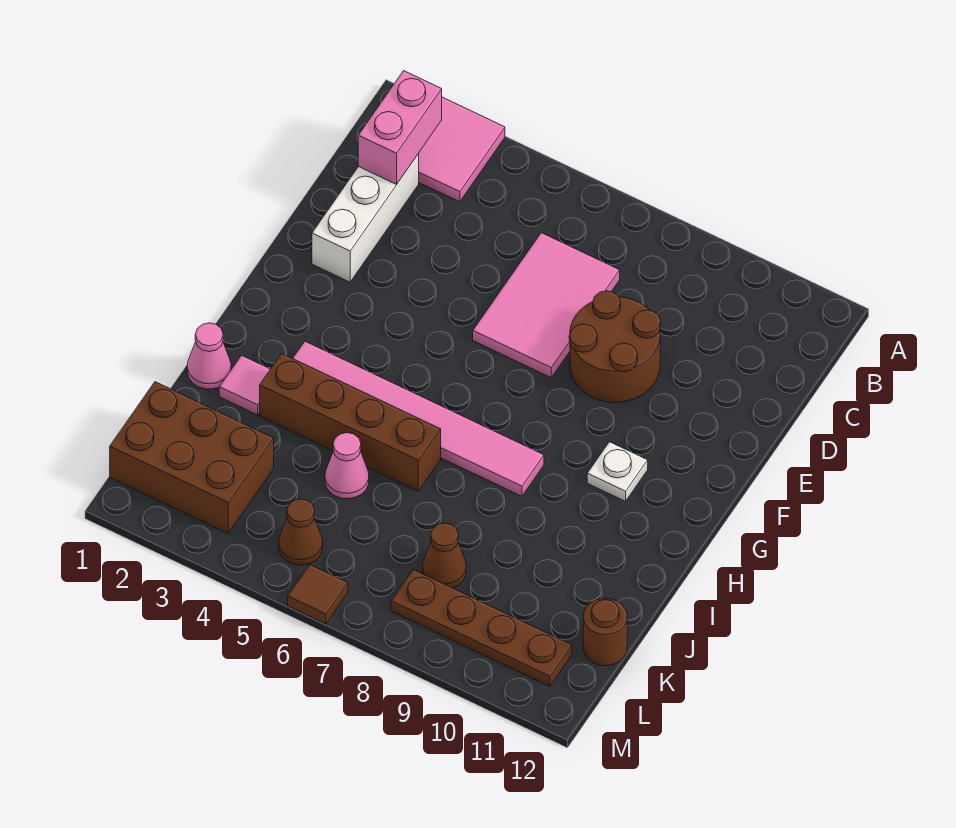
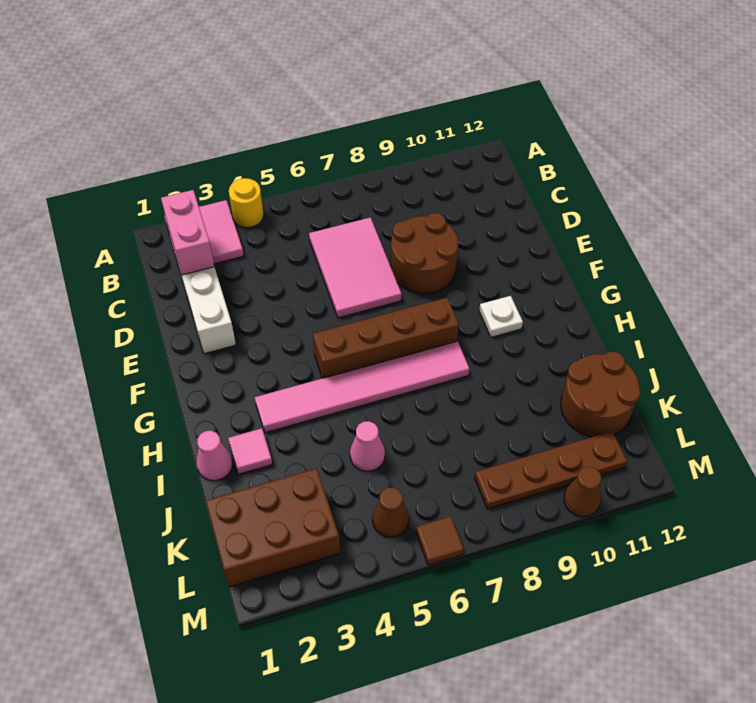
none -> yellow round brick A4 level 1
brown brick I3:I6 level 1 -> brown brick G5:G8 level 1
brown cone K8 level 1 -> brown cone M10 level 1
brown round brick K12 level 1 -> brown round brick J11:K12 level 1

